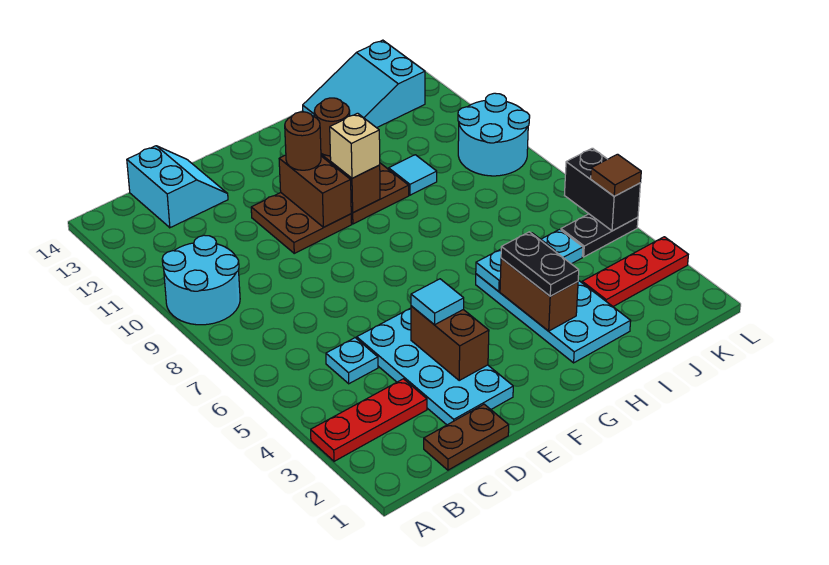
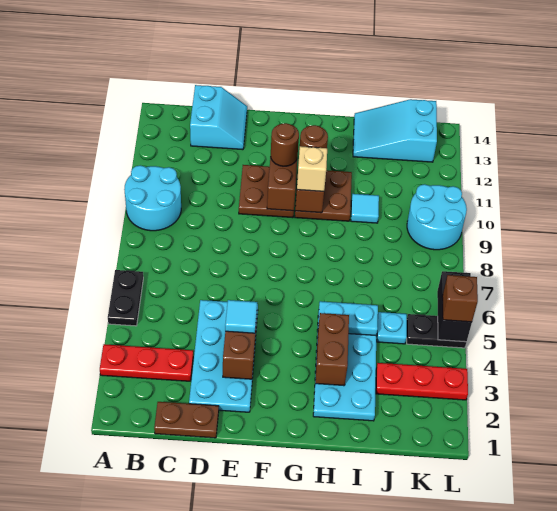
cyan plate C5 level 1 -> none
black plate H3:H4 level 3 -> black plate A5:A6 level 1
brown tile L5 level 3 -> brown brick L5 level 3

